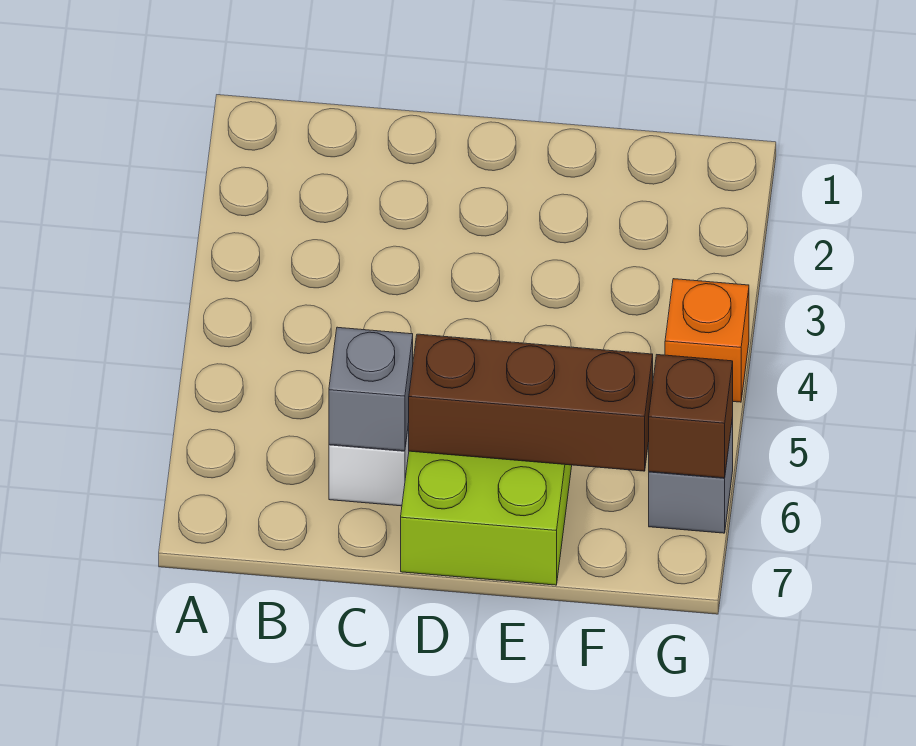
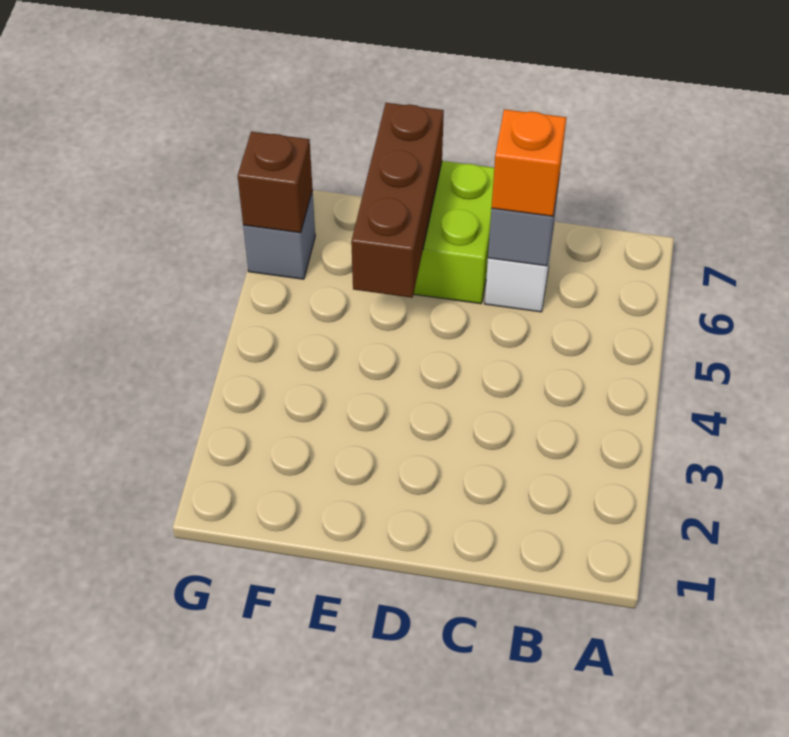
brown brick D6:F6 level 2 -> brown brick E5:E7 level 2
orange brick G4 level 1 -> orange brick C6 level 3

